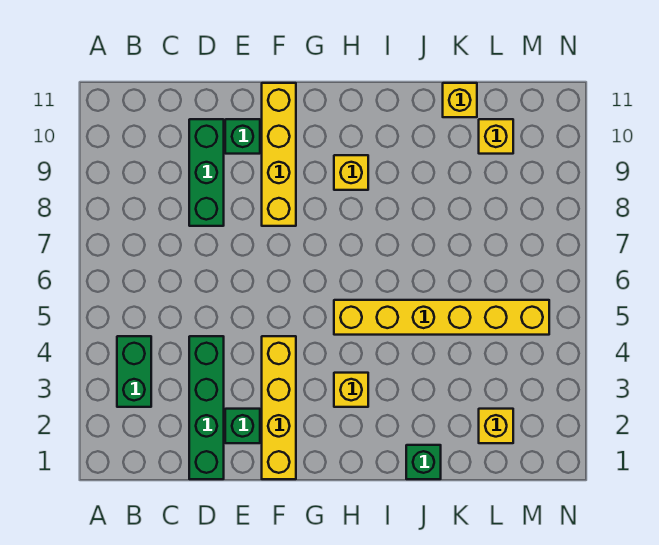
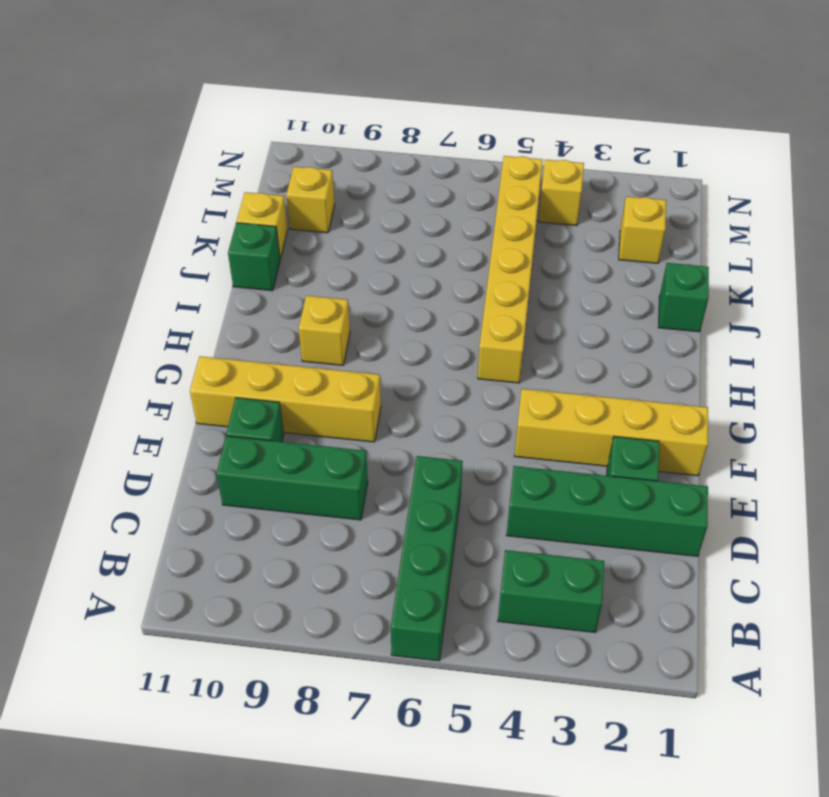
none -> green brick A6:D6 level 1
yellow brick H3 level 1 -> yellow brick M4 level 1
none -> green brick J11 level 1

